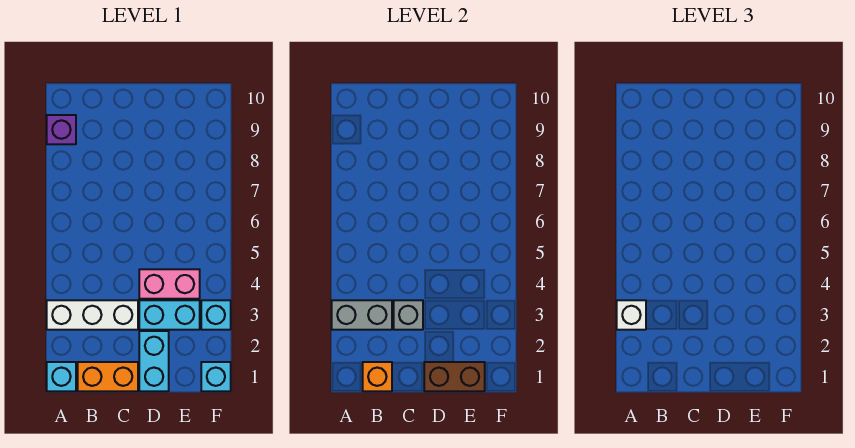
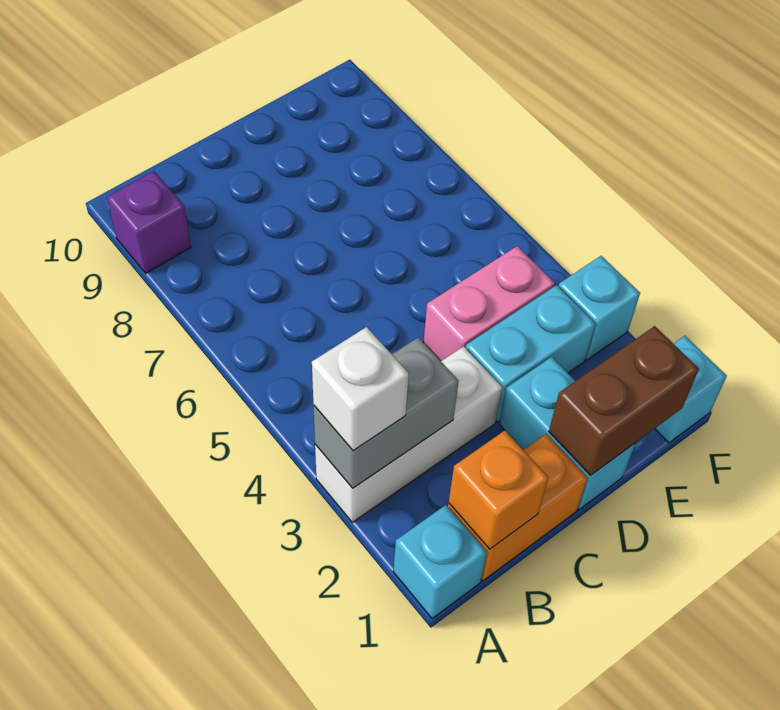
grey brick C3 level 2 -> none

